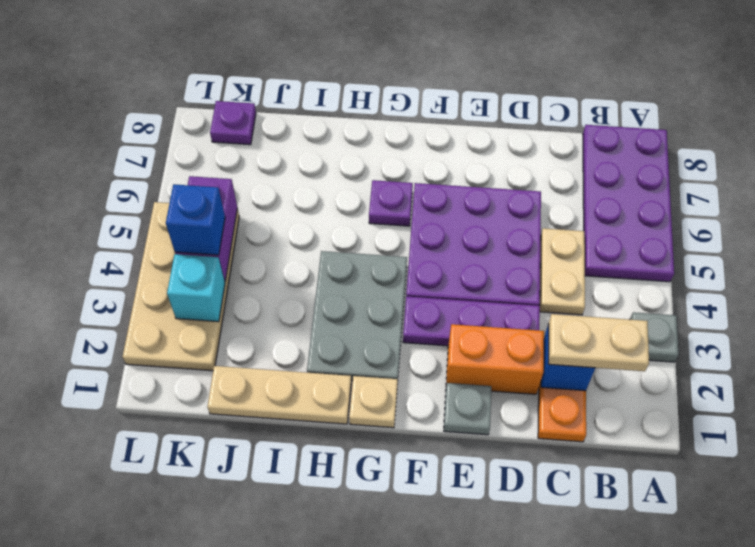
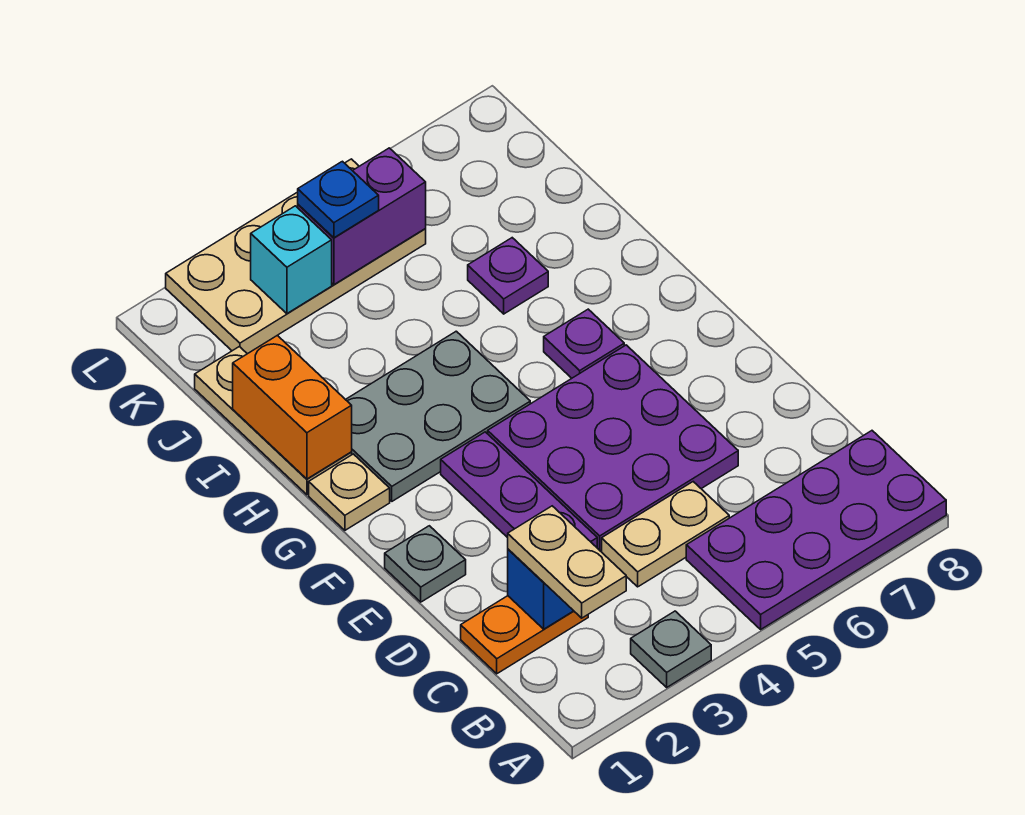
orange brick D2:E2 level 1 -> orange brick H1:I1 level 2
blue brick K4 level 3 -> blue plate K4 level 3
purple plate K8 level 1 -> purple plate I6 level 1

